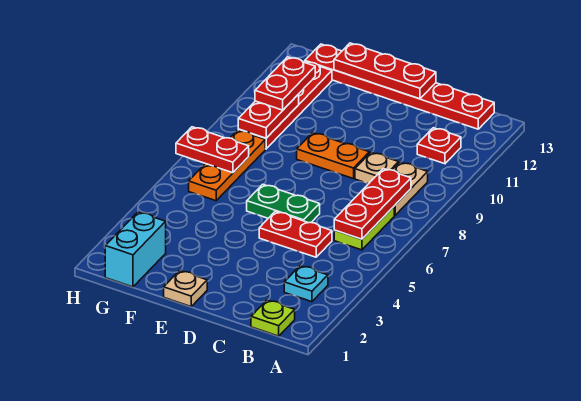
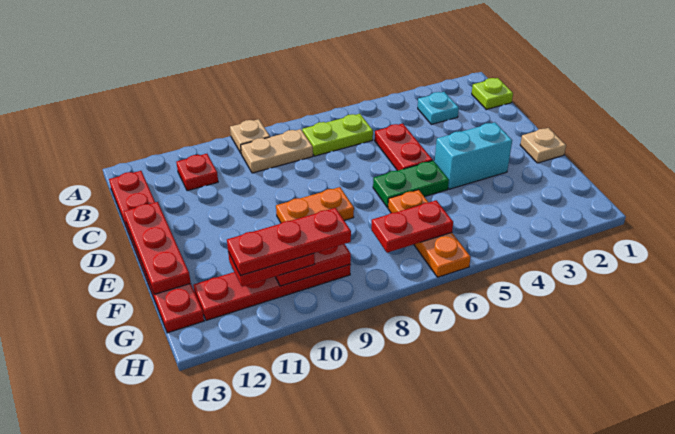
red plate B6:B8 level 2 -> red plate G9:G11 level 4
tan plate C9 level 1 -> tan plate A9 level 1
green plate D6:E6 level 1 -> green plate E5:E6 level 1
orange plate D9:E9 level 1 -> orange plate E8:E9 level 1
cyan brick G1:G2 level 1 -> cyan brick E3:E4 level 1
orange plate G6:G8 level 1 -> orange plate F6:H6 level 1
red plate G7:H7 level 2 -> red plate G6:G7 level 2

